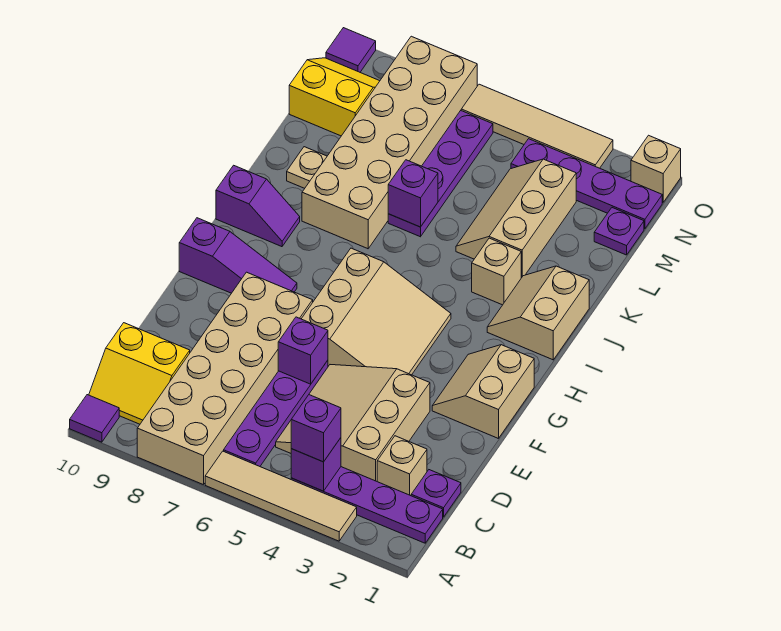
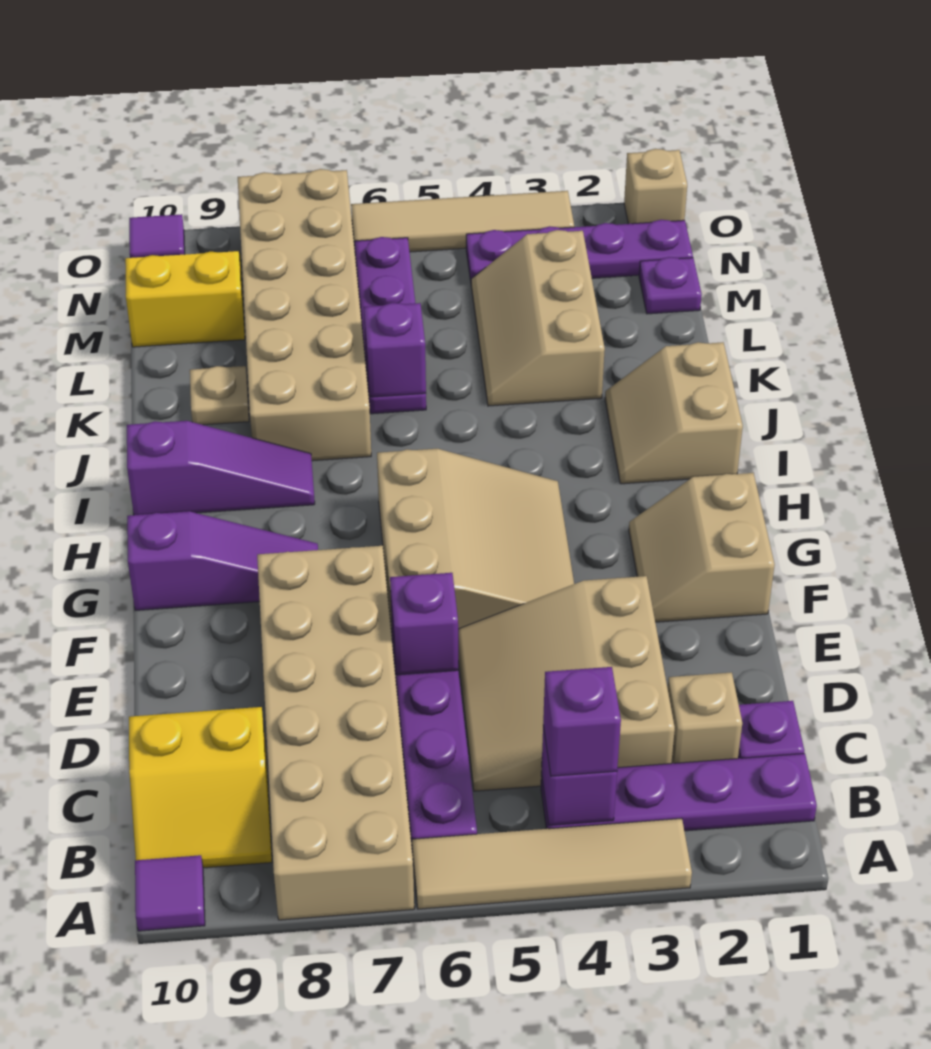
purple slope I9:I10 level 1 top 10 -> purple slope I8:I10 level 1 top 10
tan brick J3 level 1 -> none

